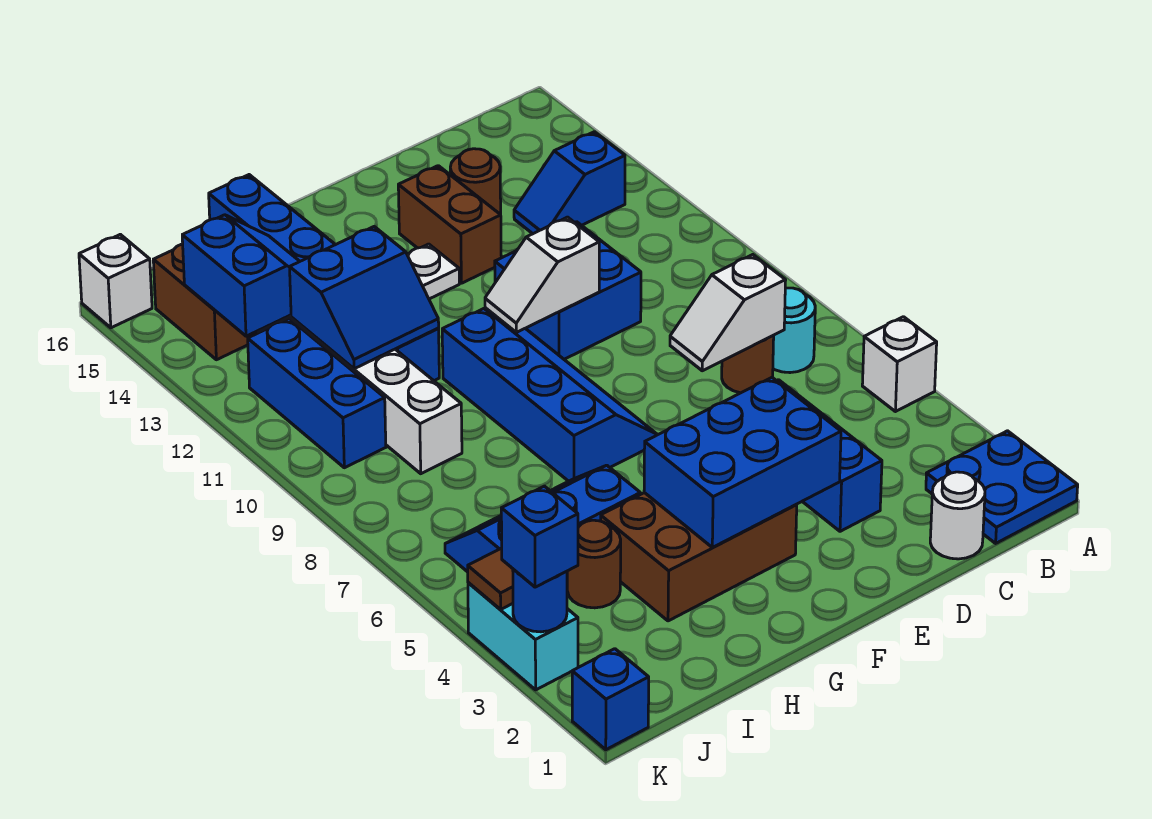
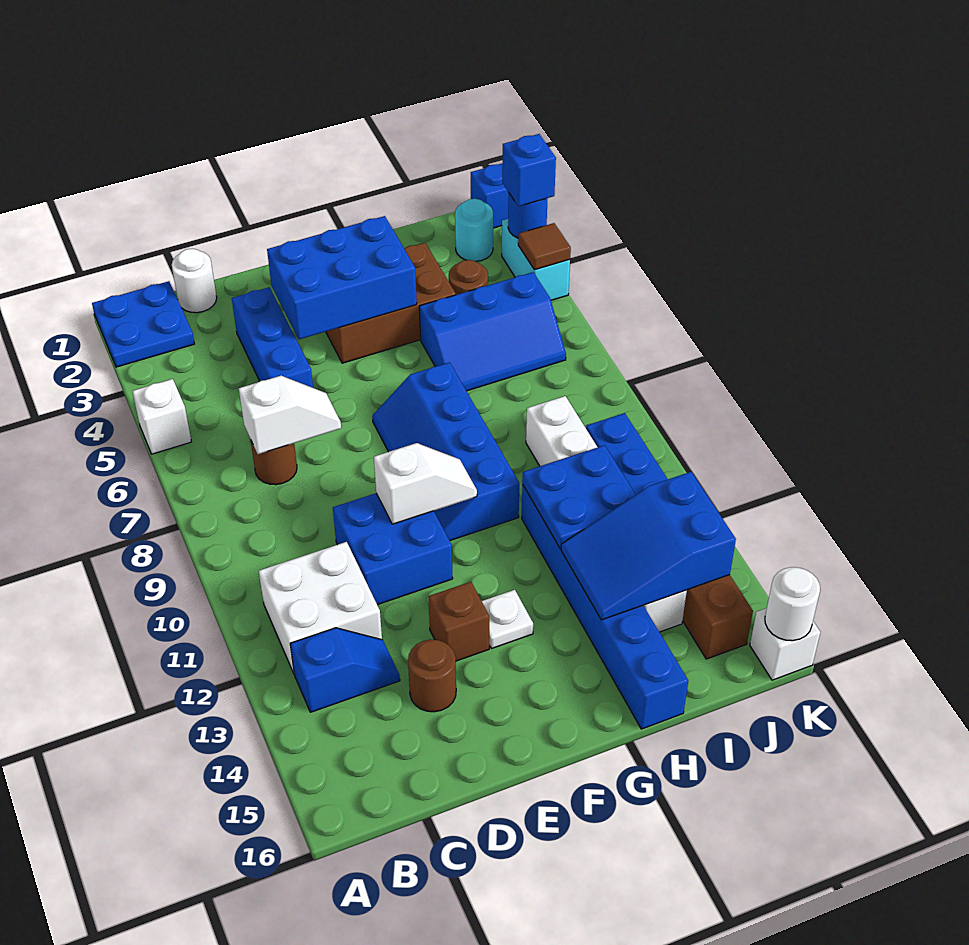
cyan round brick B7 level 1 -> cyan round brick J2 level 1
none -> white brick B11:C12 level 1
brown brick E13:E14 level 1 -> brown brick E13 level 1
blue slope H11:I12 level 2 top 12 -> blue plate H11:I12 level 2
blue slope I13:J14 level 2 top J -> blue slope H13:J14 level 2 top J
none -> white round brick K16 level 2

